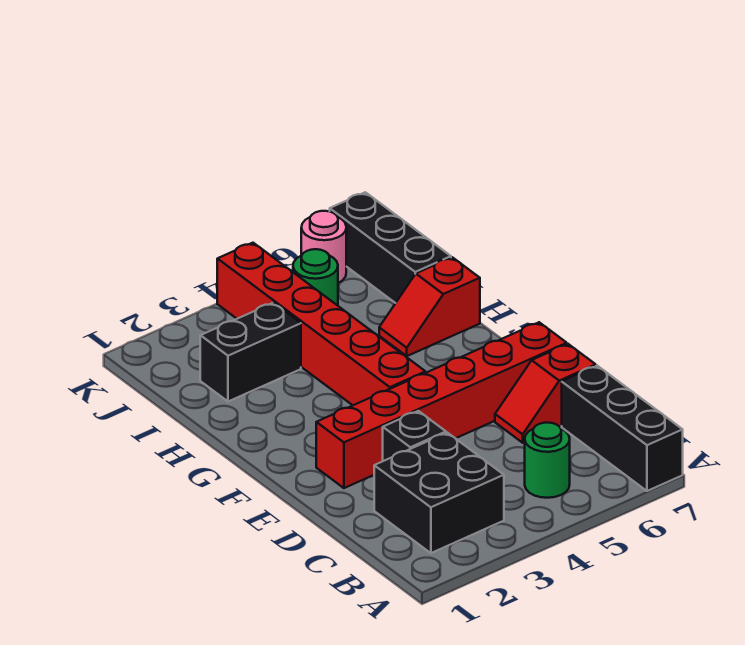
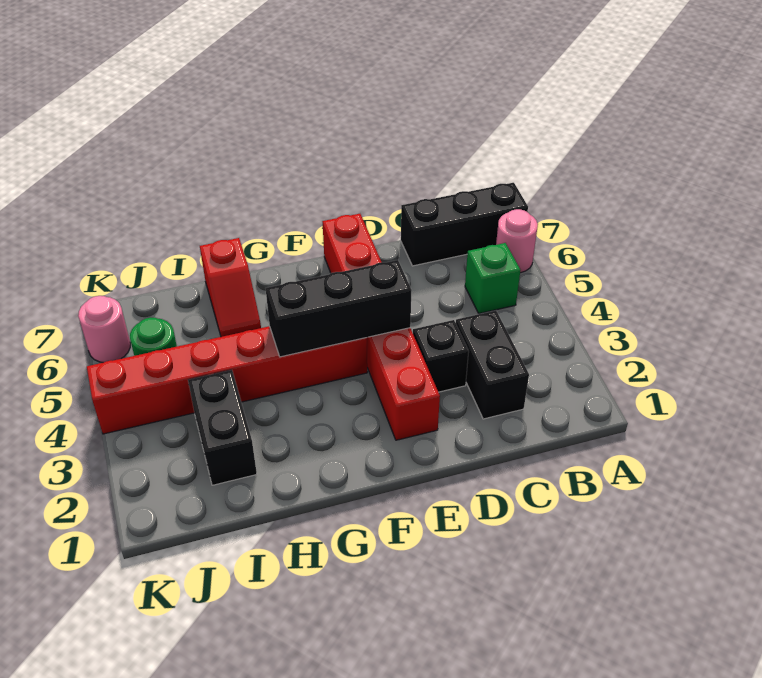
none -> pink round brick A6 level 1
black brick B2:C3 level 1 -> black brick C2:C3 level 1
green round brick B5 level 1 -> green brick B5 level 1
red slope D6:D7 level 1 top 7 -> none
black brick I7:K7 level 1 -> black brick E4:G4 level 2

